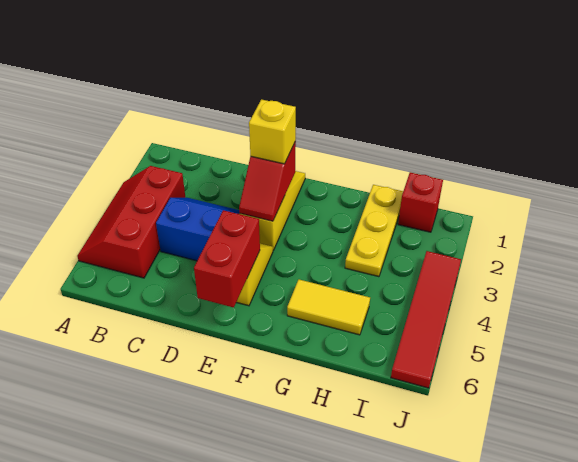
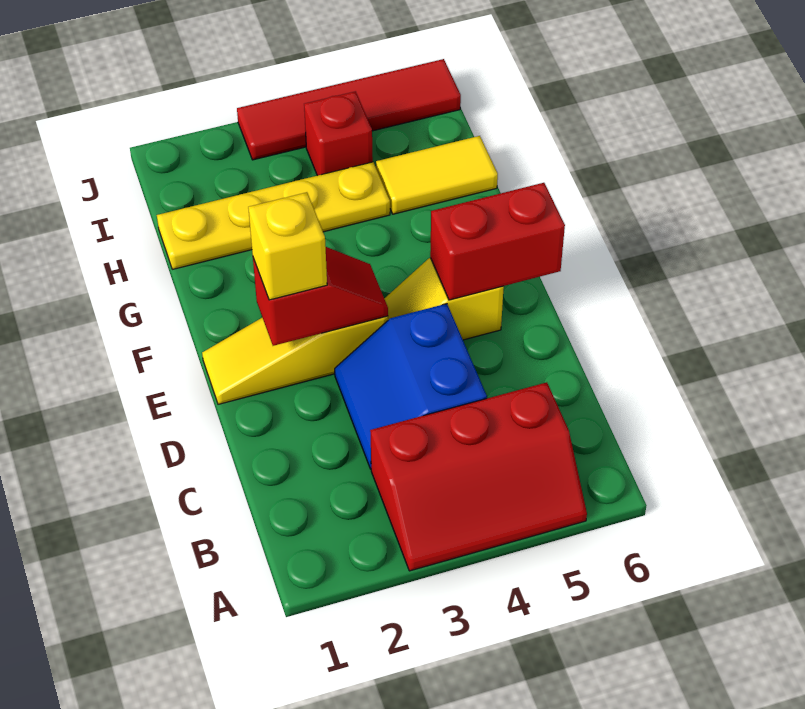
yellow tile G5:H5 level 1 -> yellow tile H5:H6 level 1
yellow plate H1:H3 level 1 -> yellow plate H1:H4 level 1
red brick I1 level 1 -> red brick I4 level 1

